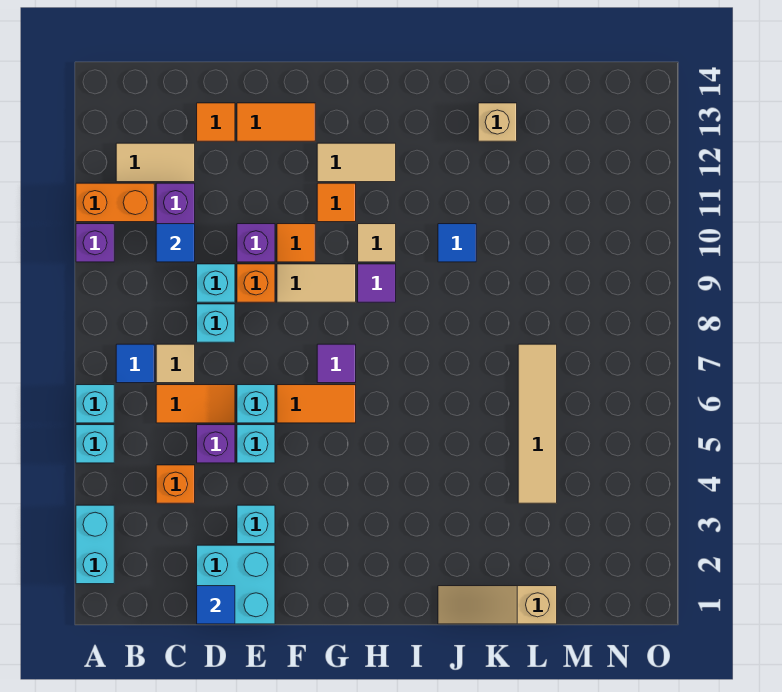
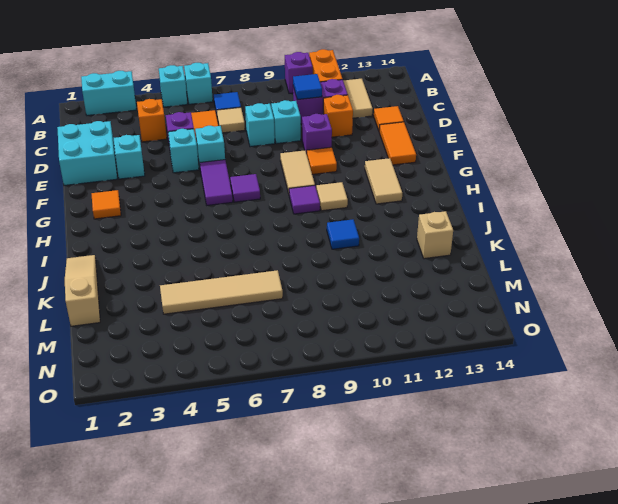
blue tile D1 level 2 -> none
orange brick E9 level 1 -> orange brick D11 level 1
orange tile F6:G6 level 1 -> purple tile F6:G6 level 1
orange tile G11 level 1 -> orange tile G2 level 1

